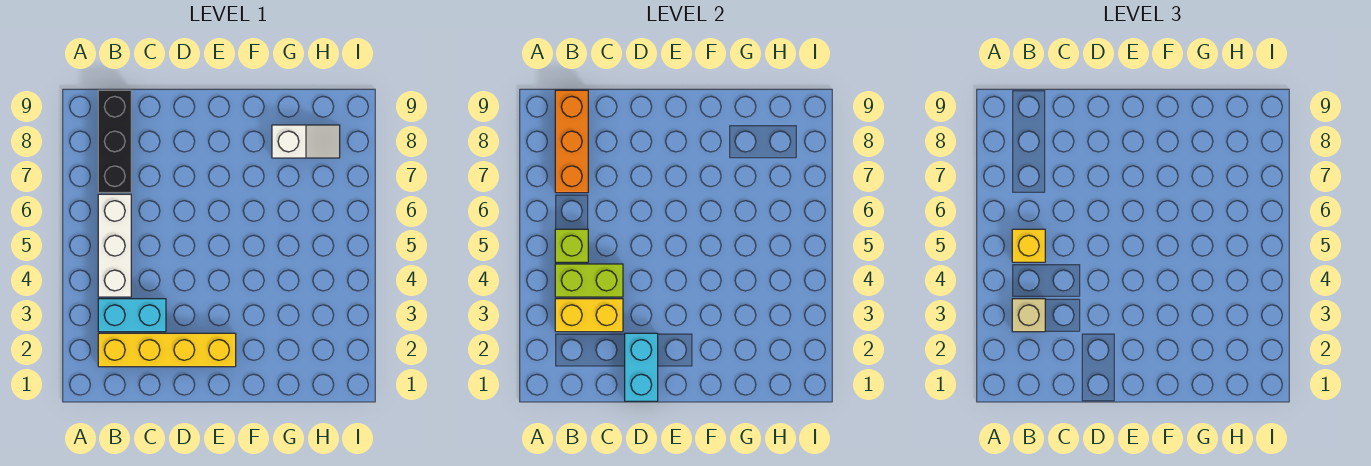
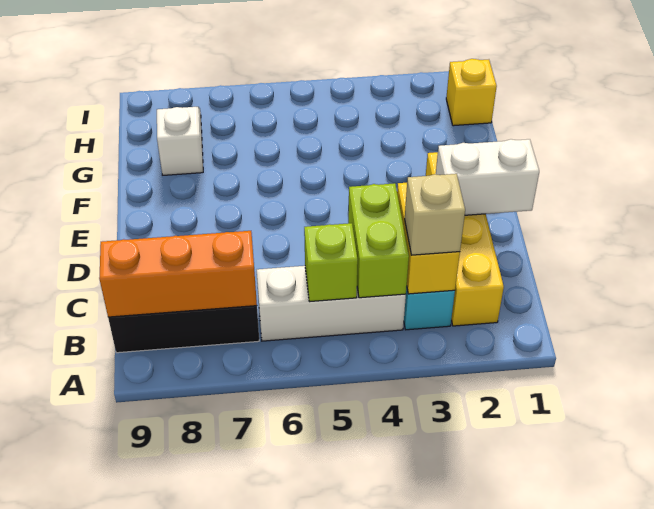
yellow brick B5 level 3 -> yellow brick H1 level 1
cyan brick D1:D2 level 2 -> white brick D1:D2 level 2

